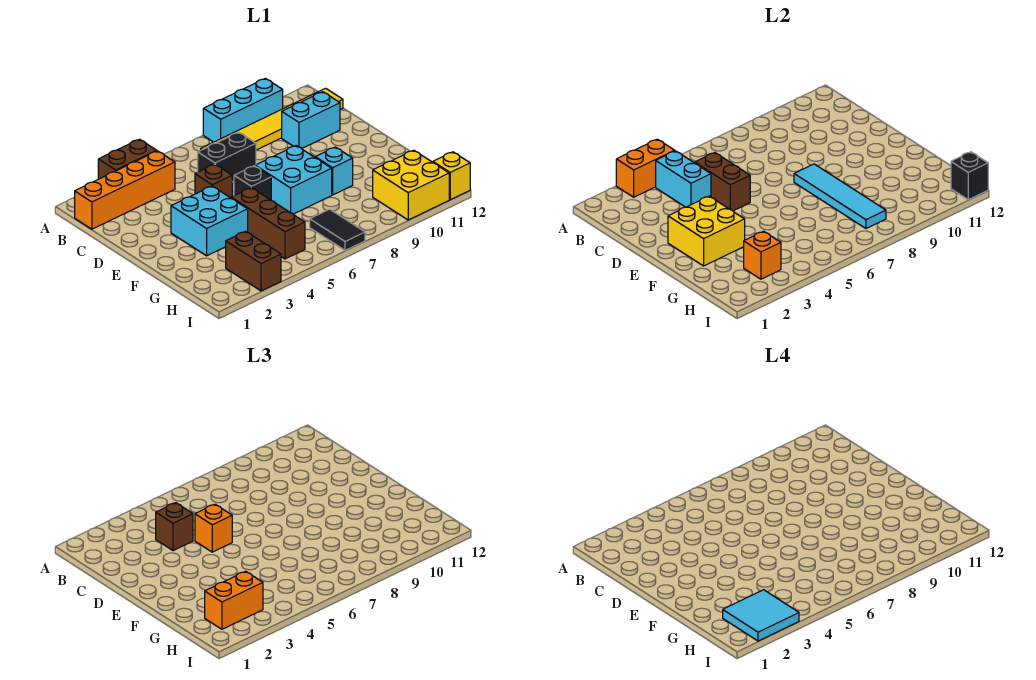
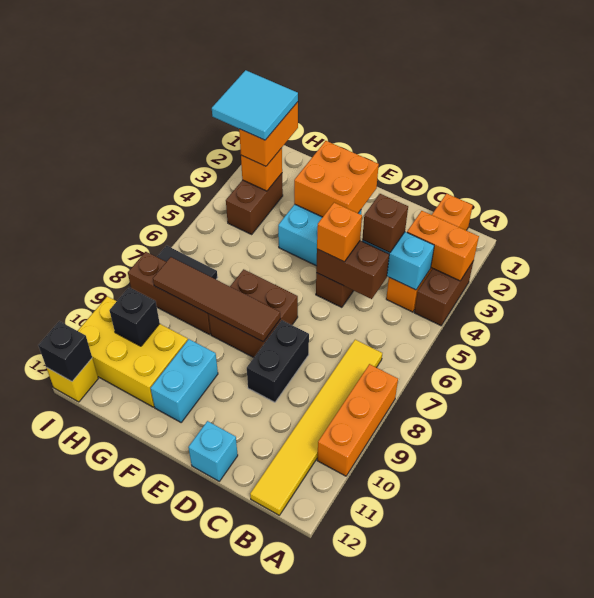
orange brick A3:A4 level 2 -> orange brick A3:B3 level 2
cyan brick A8:A10 level 1 -> orange brick A8:A10 level 1
black brick C6:C7 level 1 -> black brick D8:D9 level 1
cyan brick C10:C11 level 1 -> cyan brick F10:F11 level 1
yellow brick E2:F3 level 2 -> orange brick E2:F3 level 2
black brick E6 level 1 -> black brick H10 level 2
cyan brick E7:F8 level 1 -> brown brick E7:F8 level 1
cyan tile E8:H8 level 2 -> brown tile E8:H8 level 2
brown brick F5:H5 level 1 -> brown brick G8:I8 level 1
cyan brick F9 level 1 -> cyan brick D12 level 1
brown brick H3:I3 level 1 -> brown brick H3:H4 level 1
yellow brick H10:I11 level 1 -> yellow brick G10:I11 level 1

